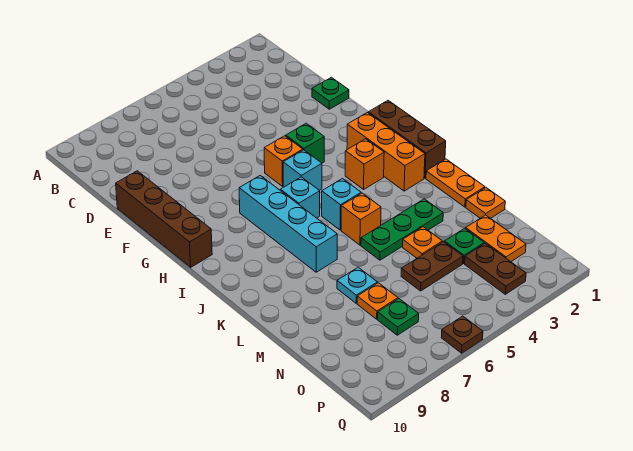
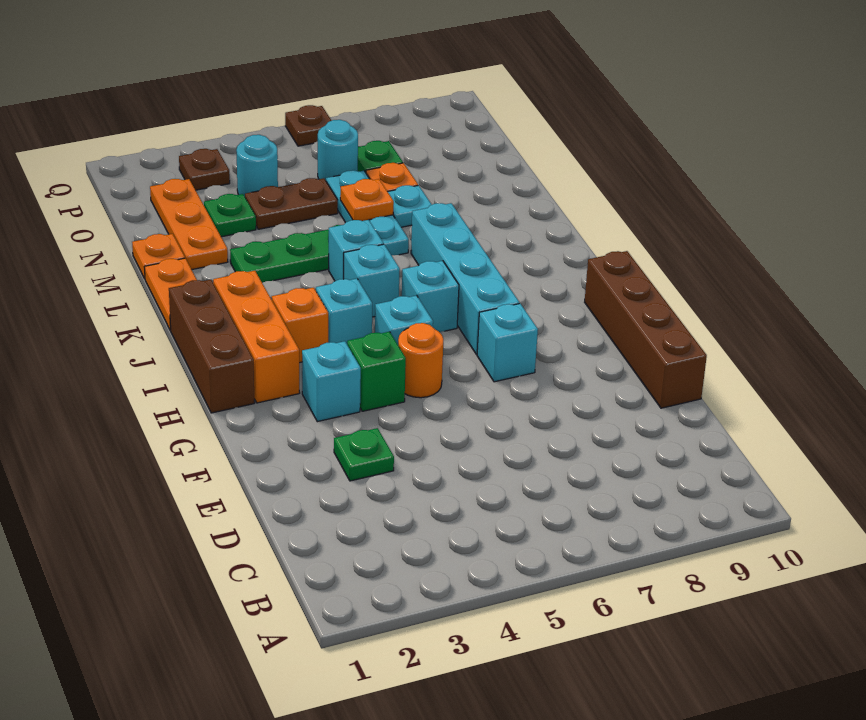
green plate E1 level 1 -> green plate E3 level 1
none -> cyan brick G3 level 1
orange brick G5 level 1 -> orange round brick G5 level 1
none -> cyan brick G7 level 1
none -> cyan brick I4 level 1
orange brick K5 level 1 -> cyan brick K5 level 1
none -> cyan plate L6:N6 level 1
orange plate M4 level 1 -> orange plate M6 level 2
orange plate N2:O2 level 1 -> orange plate M2:O2 level 1
brown plate O3:P3 level 1 -> brown plate P3 level 1
none -> cyan round brick O4 level 1
none -> cyan round brick O6 level 1

